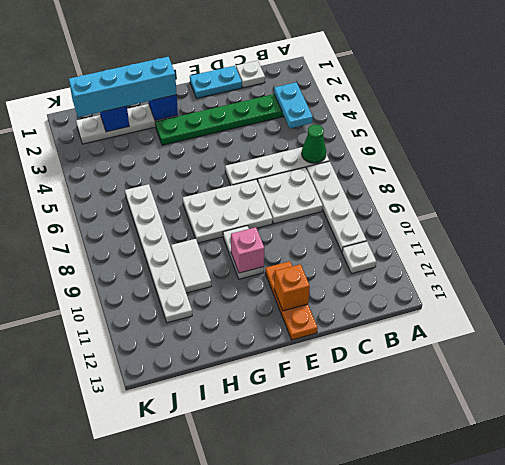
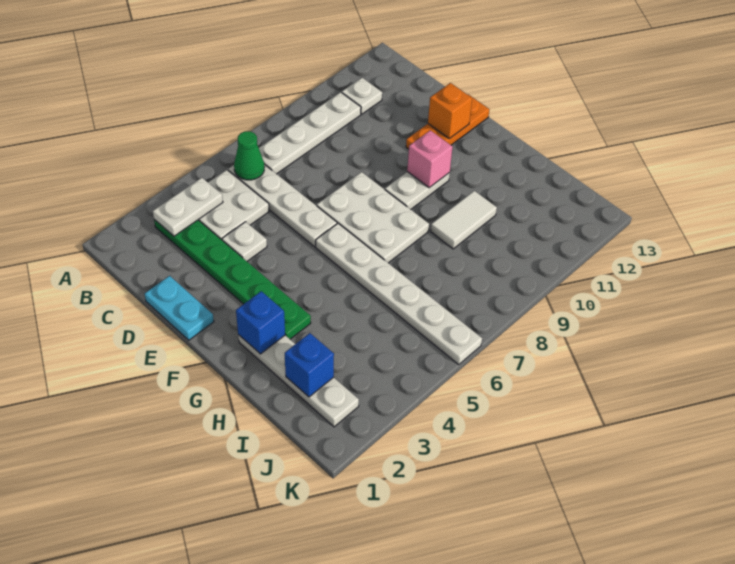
cyan plate B3:B4 level 2 -> white plate B3:B4 level 2
white plate C1 level 1 -> white plate D4 level 1
white plate C7:D8 level 1 -> white plate B4:C5 level 1
cyan brick G2:J2 level 3 -> none
white plate I6:I11 level 1 -> white plate F6:K6 level 1

